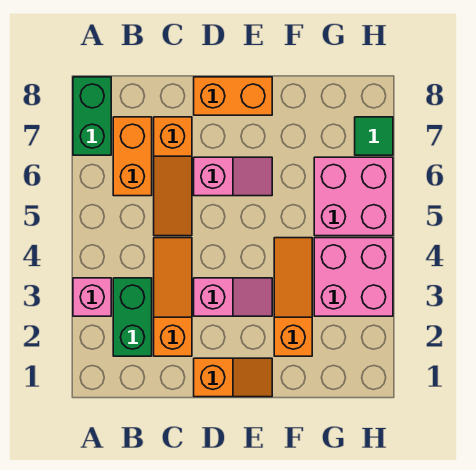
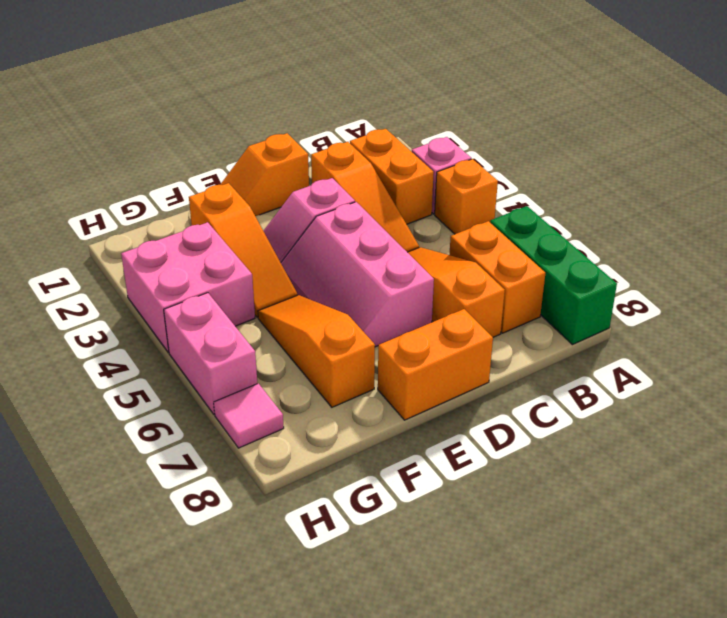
none -> orange brick A4 level 1
green brick A7:A8 level 1 -> green brick A6:A8 level 1
green brick B2:B3 level 1 -> orange brick B2:B3 level 1
pink slope D6:E6 level 1 top D -> pink slope D4:E6 level 1 top D
none -> orange slope F5:F7 level 1 top 7
pink brick G5:H6 level 1 -> pink brick H5:H6 level 1
green tile H7 level 1 -> pink tile H7 level 1

